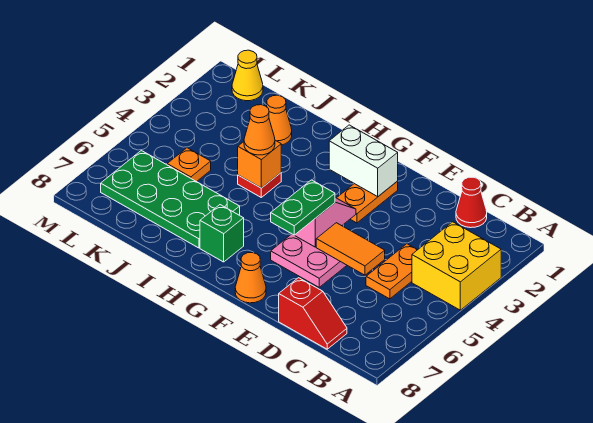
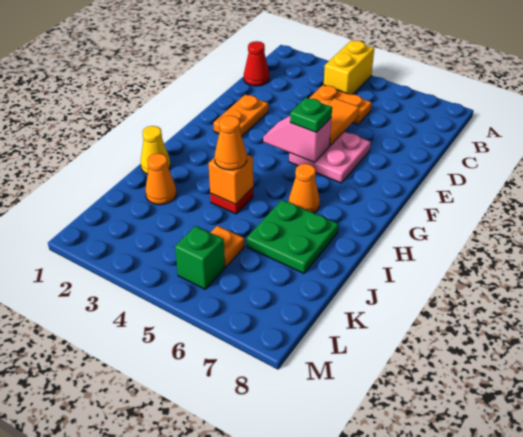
yellow brick A3:B4 level 1 -> yellow brick A4:B4 level 1
red slope C8:D8 level 1 top D -> none
orange plate F2:F3 level 1 -> orange plate E2:F2 level 1
white brick F2:G2 level 2 -> none
green plate F5:F6 level 3 -> green plate F5 level 3
orange cone F8 level 1 -> orange cone H6 level 1
green brick H7 level 1 -> green brick L5 level 1
green plate I6:L7 level 1 -> green plate I6:J7 level 1
yellow cone L1 level 1 -> yellow cone I1 level 1

